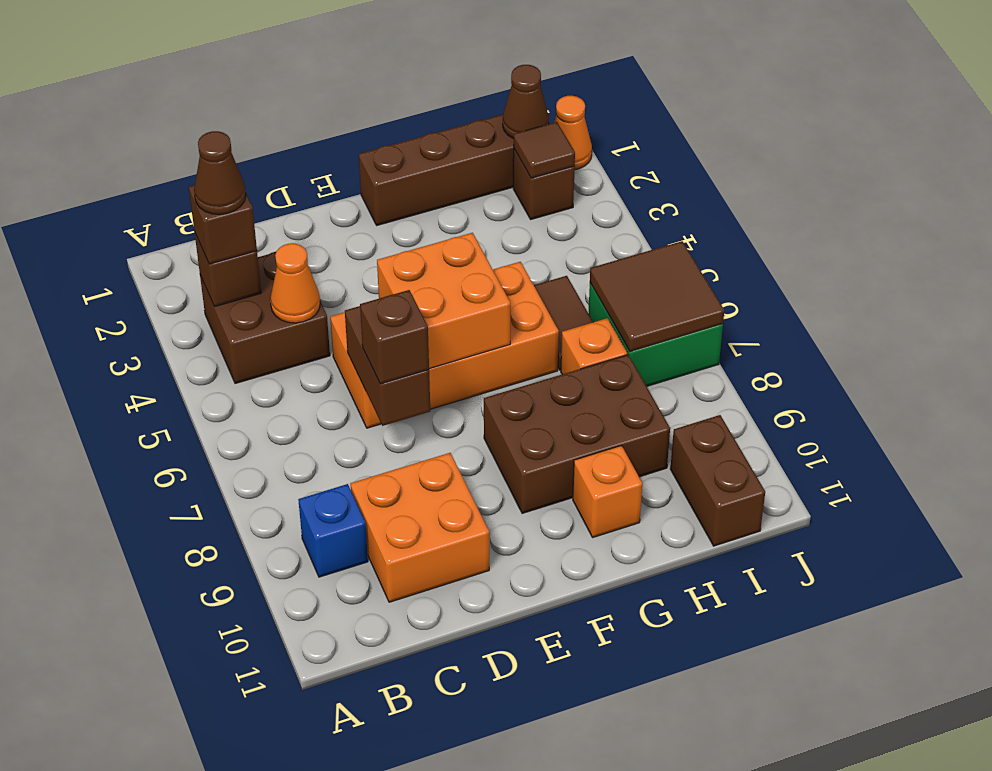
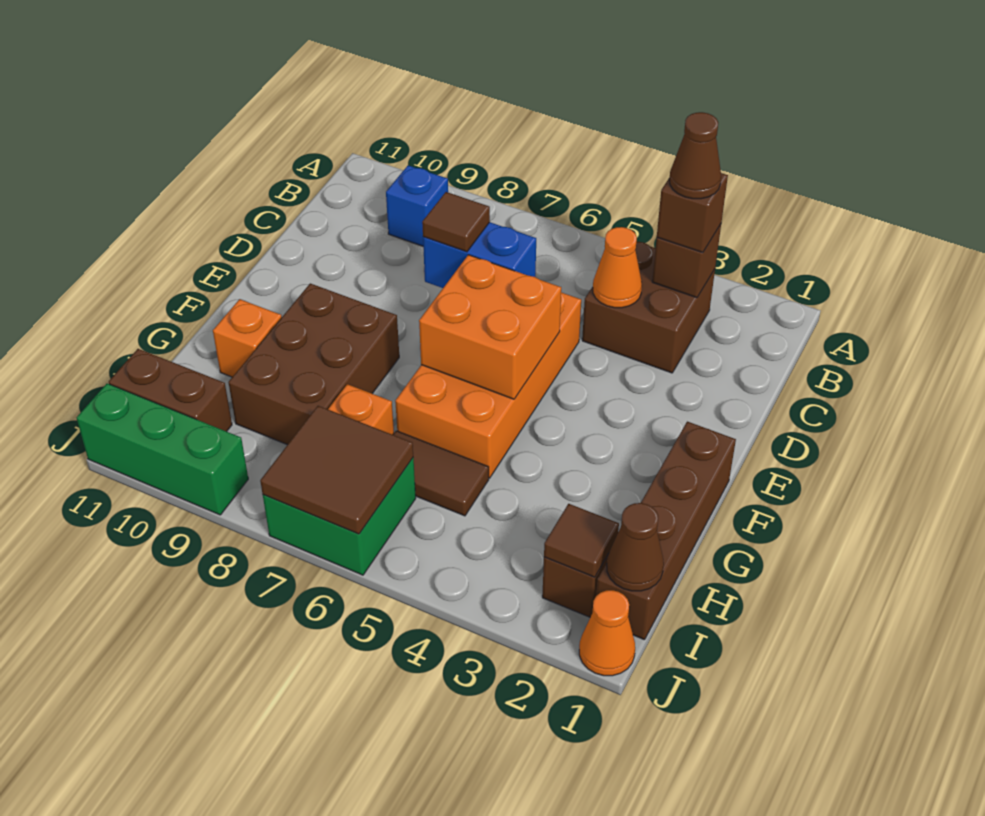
orange brick C9:D10 level 1 -> none
brown brick D6:D7 level 2 -> blue brick D6:D7 level 2
brown brick D7 level 3 -> brown tile D7 level 3
none -> green brick J9:J11 level 1

